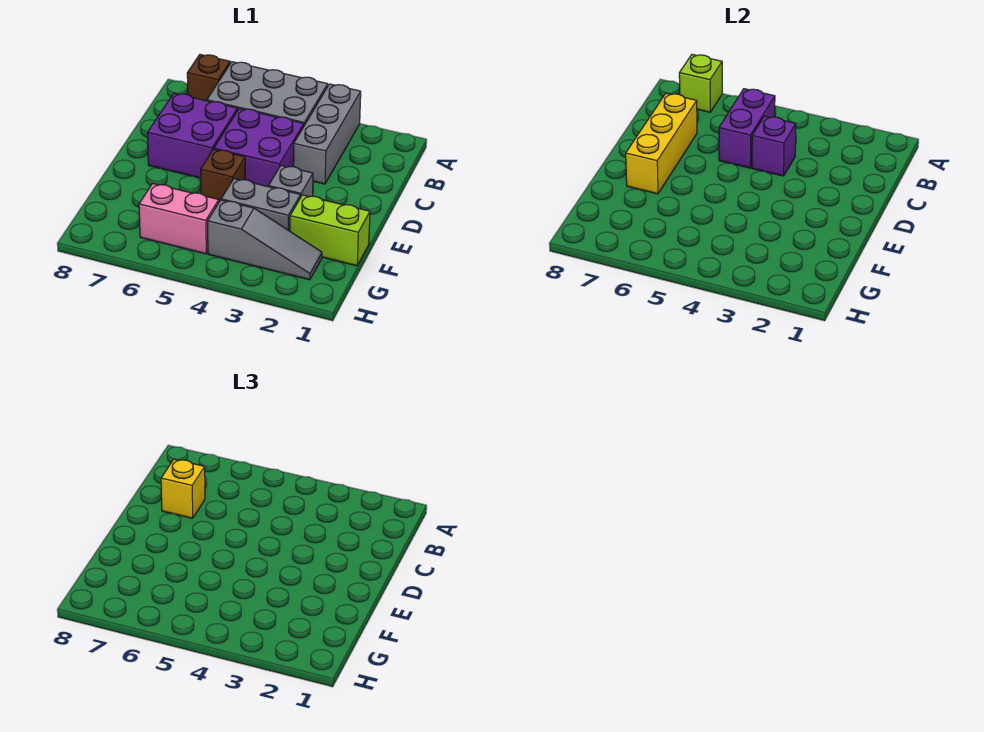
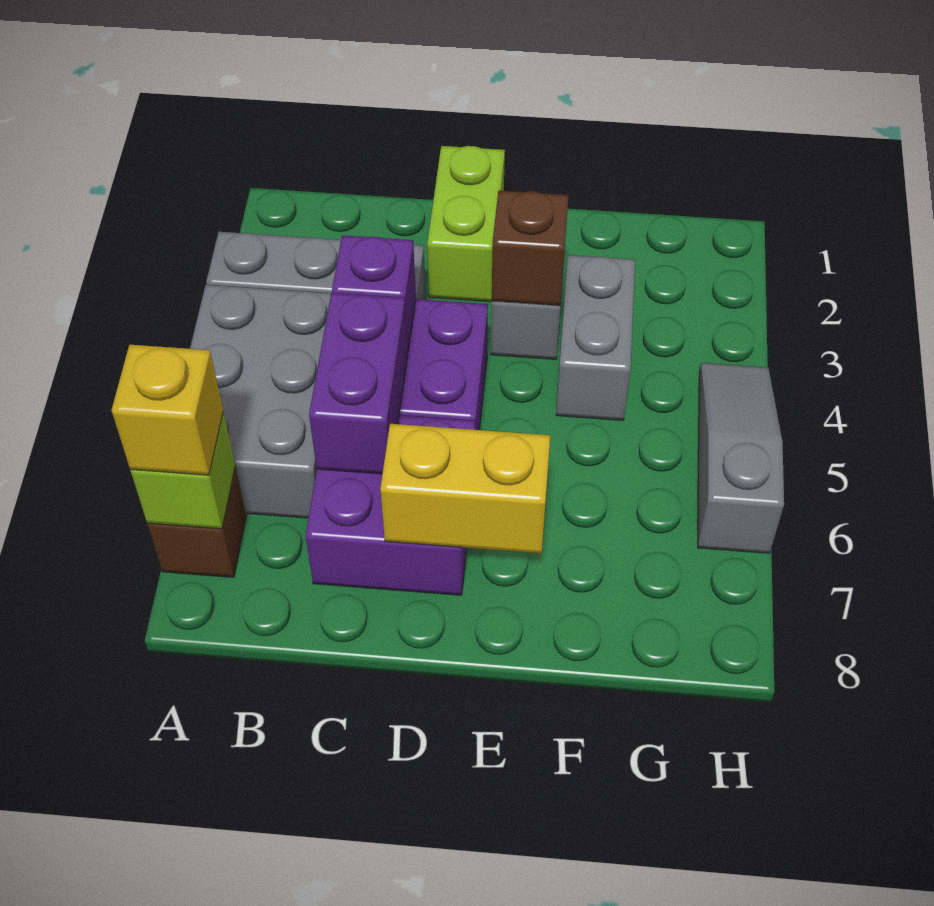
purple brick B5:C5 level 2 -> purple brick C5:C6 level 2
yellow brick C7:E7 level 2 -> yellow brick D7:E7 level 2
yellow brick C7 level 3 -> yellow brick A7 level 3
brown brick E5 level 1 -> brown brick E3 level 2
lime brick F1:F2 level 1 -> lime brick D1:D2 level 1
grey slope G2:G4 level 1 top 4 -> grey slope H4:H6 level 1 top 6
pink brick G5:G6 level 1 -> none

